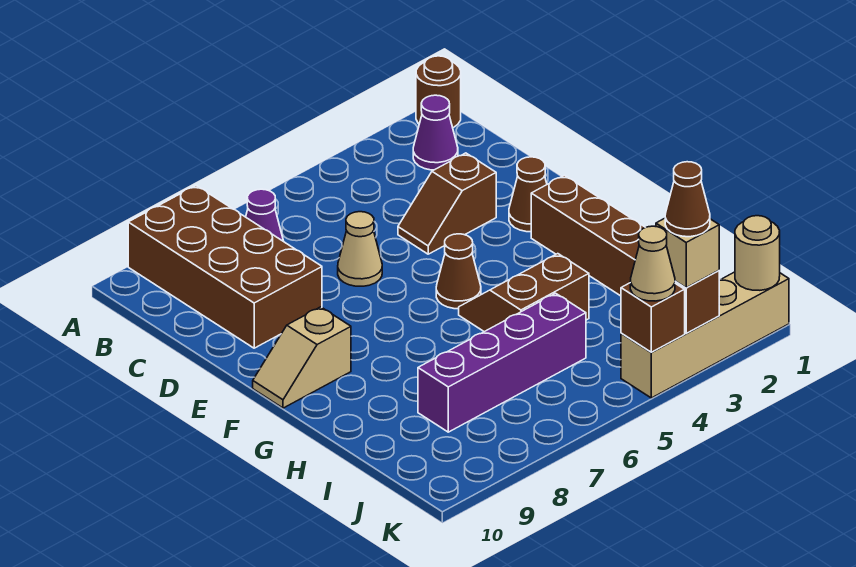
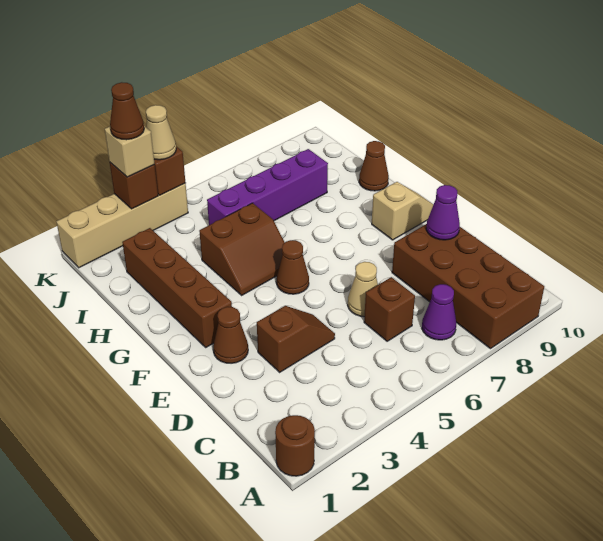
purple cone B2 level 1 -> purple cone D9 level 2
none -> brown brick C6 level 1
none -> brown cone H10 level 1
tan round brick K1 level 2 -> none

